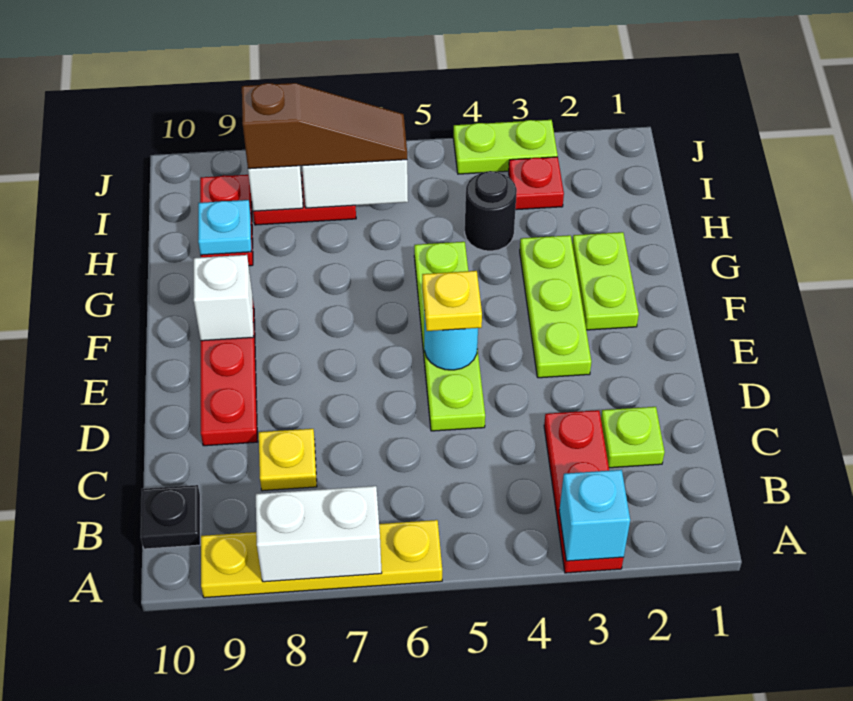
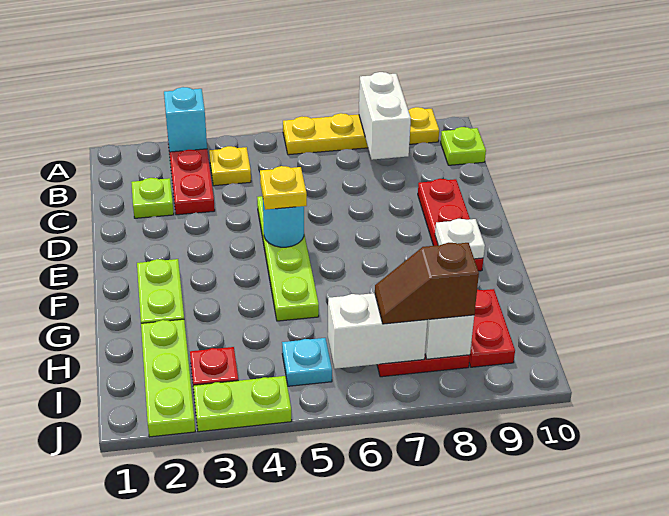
white brick A7:A8 level 2 -> white brick A8:B8 level 2
black plate B10 level 1 -> lime plate B10 level 1
yellow plate C8 level 1 -> yellow plate B4 level 1
lime plate E3:G3 level 1 -> lime plate H2:J2 level 1
white brick F9 level 2 -> white plate F9 level 2
black round brick H4 level 1 -> none
cyan plate H9 level 2 -> cyan plate I5 level 1
brown slope I6:I8 level 3 top 8 -> brown slope I7:I8 level 3 top 8

